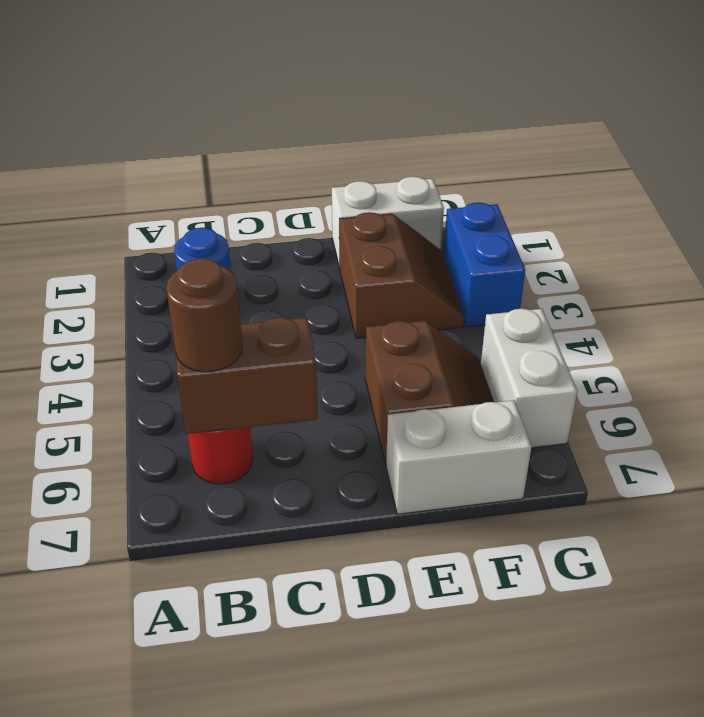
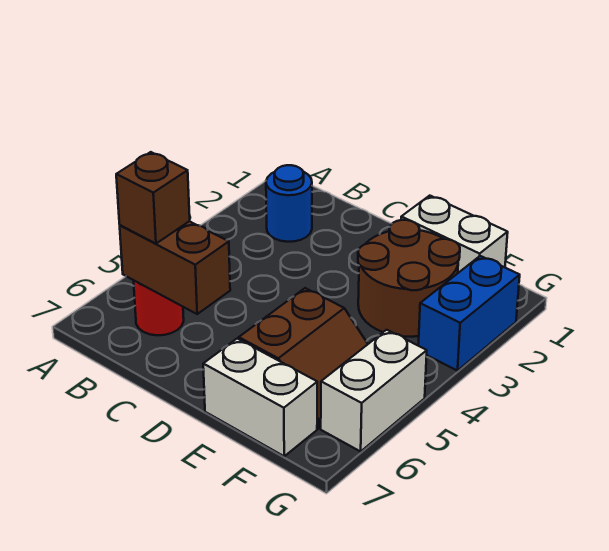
brown round brick B6 level 3 -> brown brick B6 level 3
brown slope E2:F3 level 1 top E -> brown round brick E2:F3 level 1

